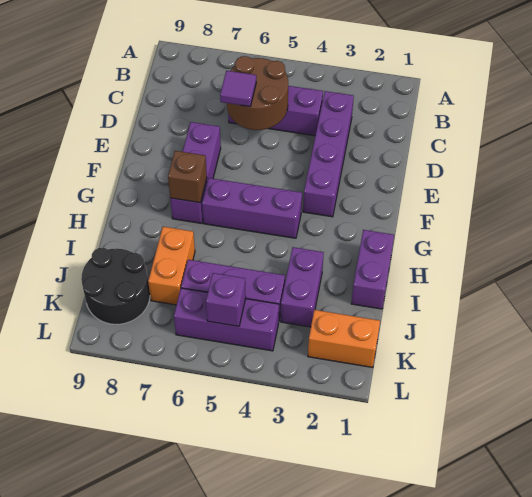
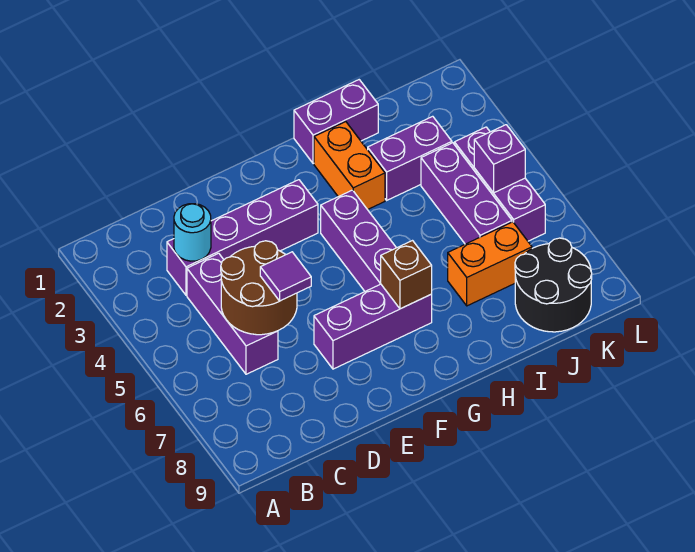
none -> cyan round brick C3 level 2
orange brick K1:K2 level 1 -> orange brick H2:H3 level 1

